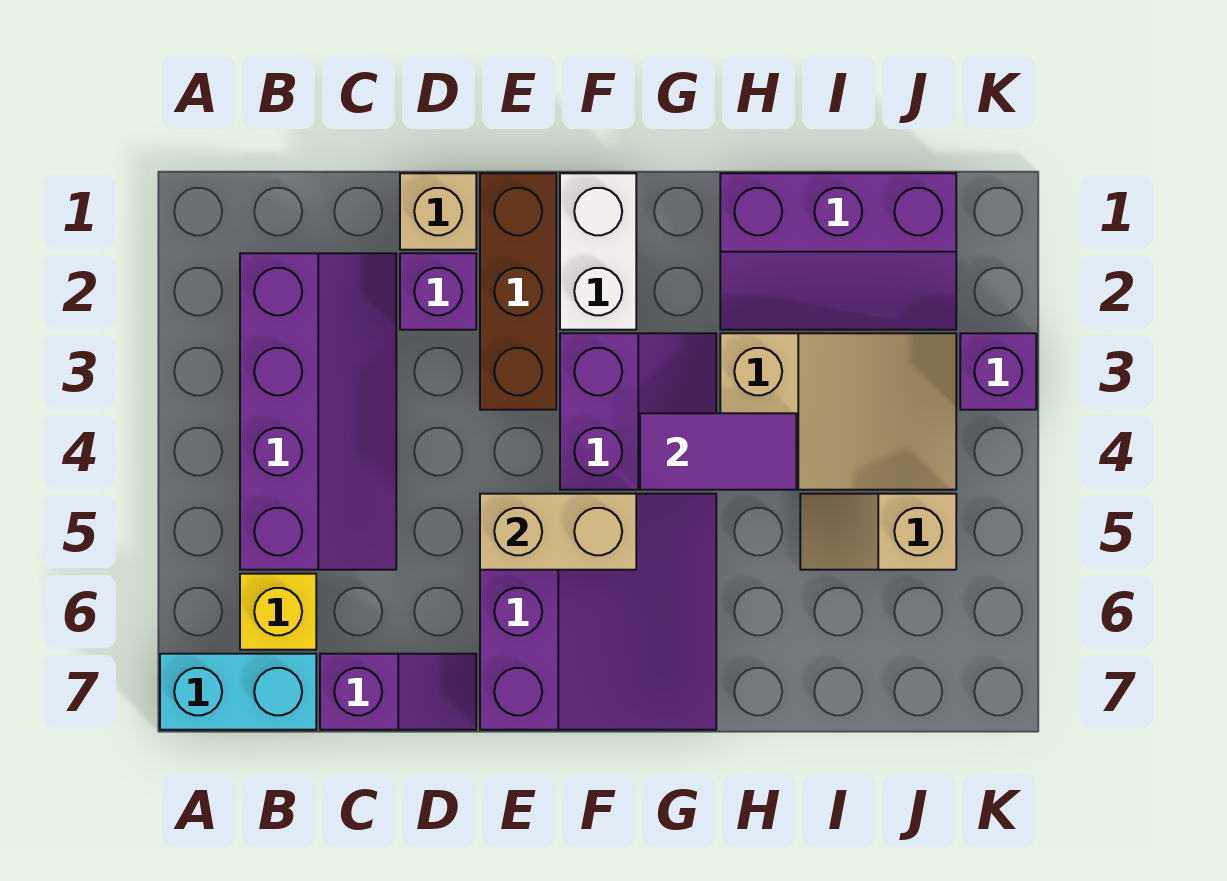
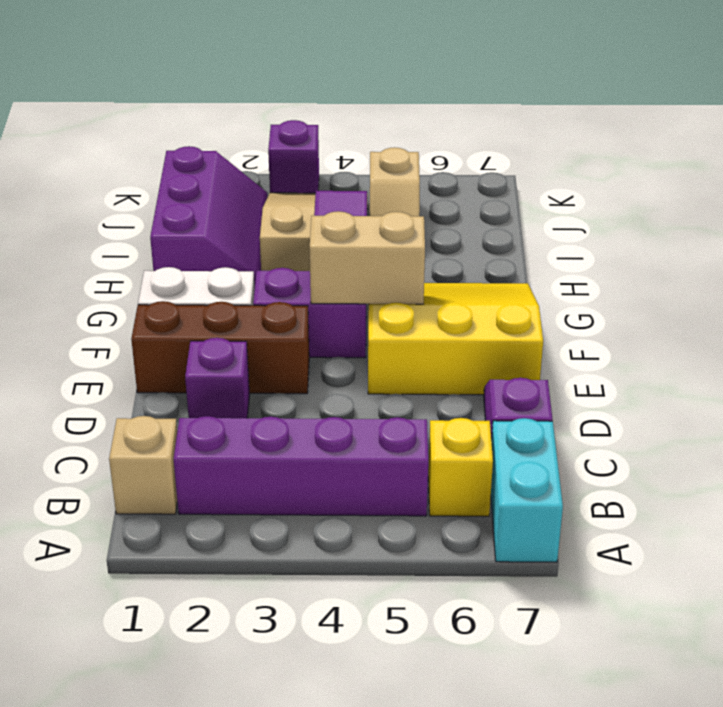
tan brick D1 level 1 -> tan brick B1 level 1
purple slope E5:G7 level 1 top E -> yellow slope E5:G7 level 1 top E
tan brick E5:F5 level 2 -> tan brick F4:F5 level 2

